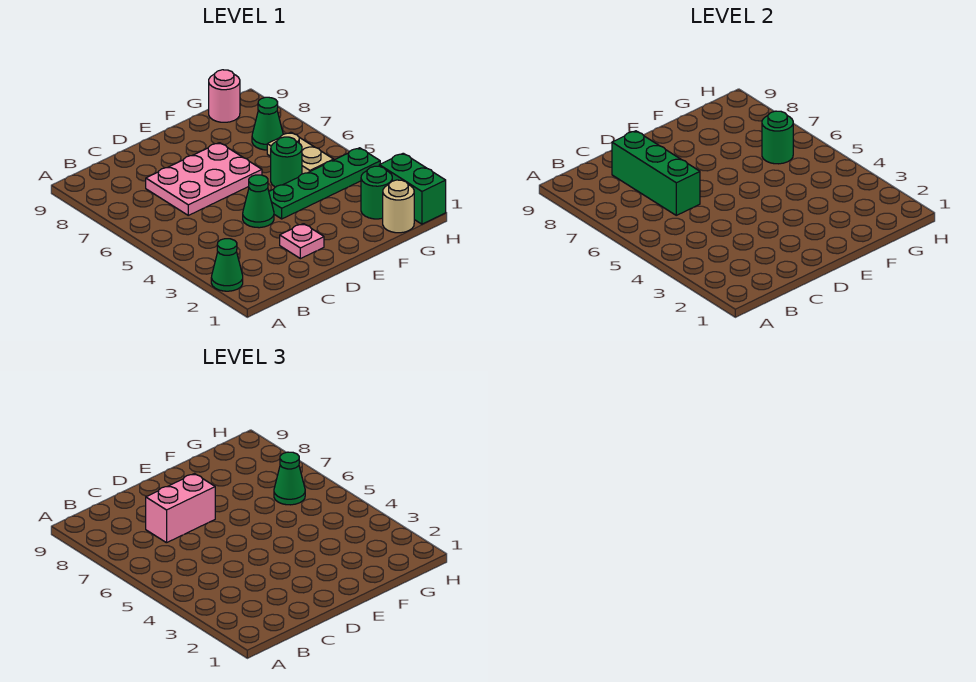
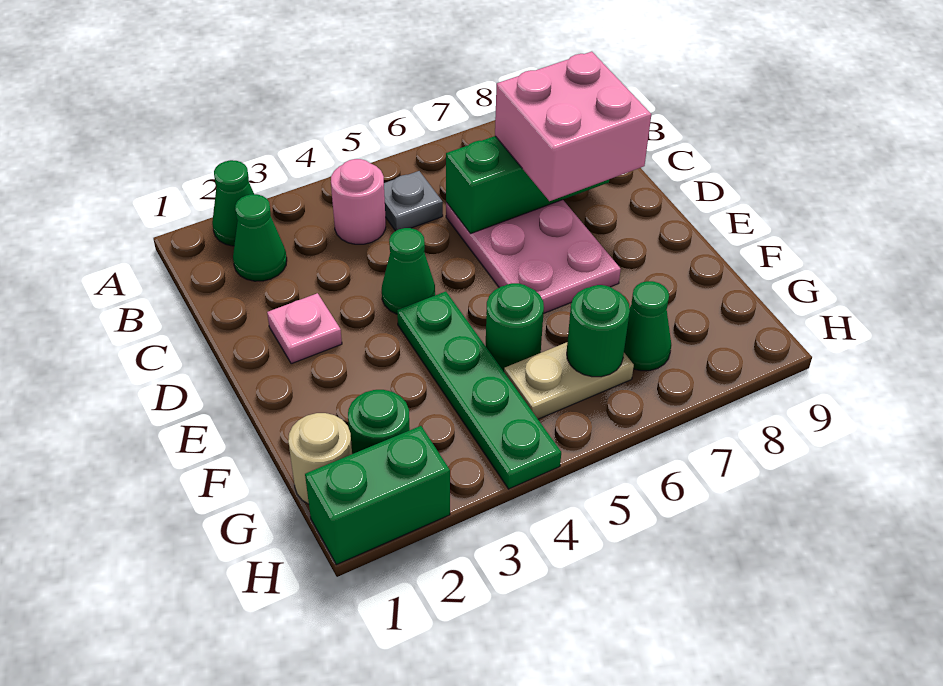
none -> grey plate B5 level 1
pink brick C7:D7 level 3 -> pink brick C7:D8 level 3
green cone G6 level 3 -> green cone B2 level 1
pink round brick G9 level 1 -> pink round brick B4 level 1

